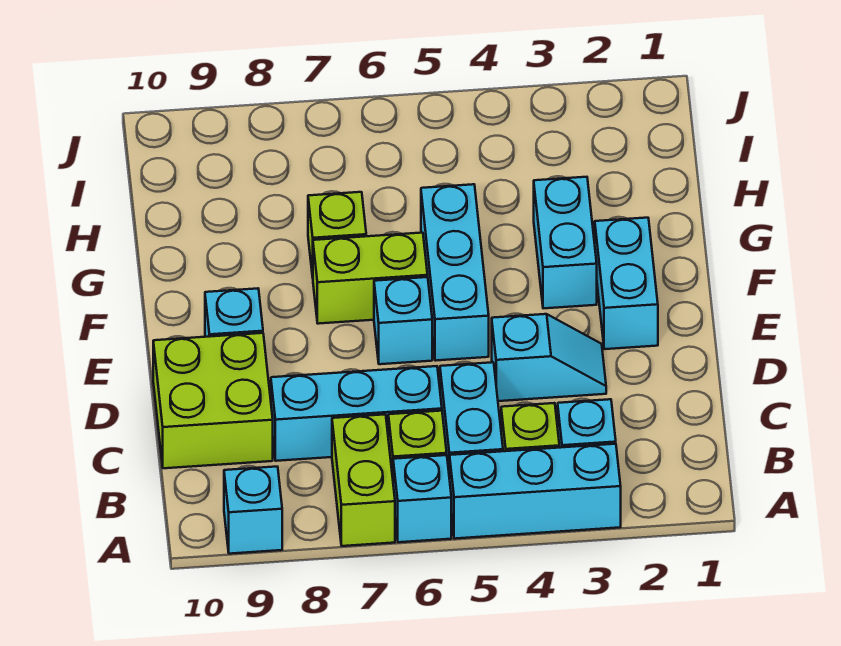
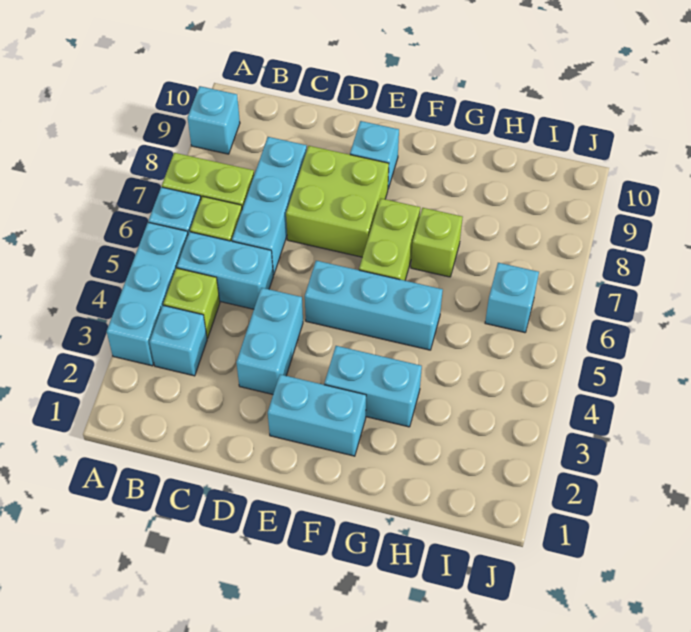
lime brick C9:D10 level 1 -> lime brick D7:E8 level 1
cyan slope D3:D4 level 1 top 4 -> cyan brick D3:D4 level 1
cyan brick E6 level 1 -> cyan brick I6 level 1

